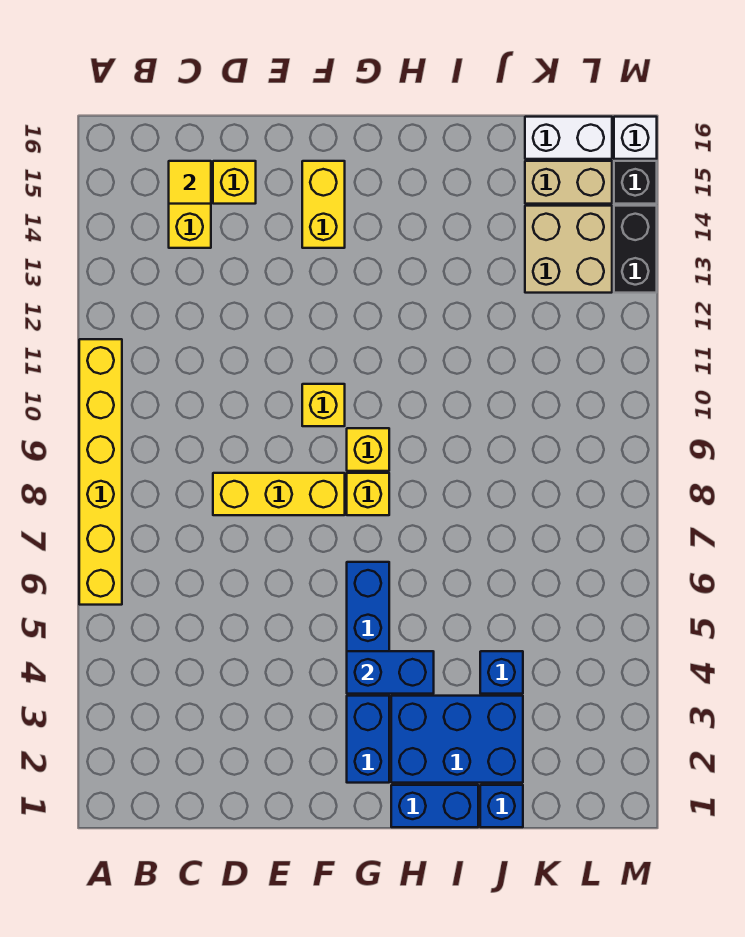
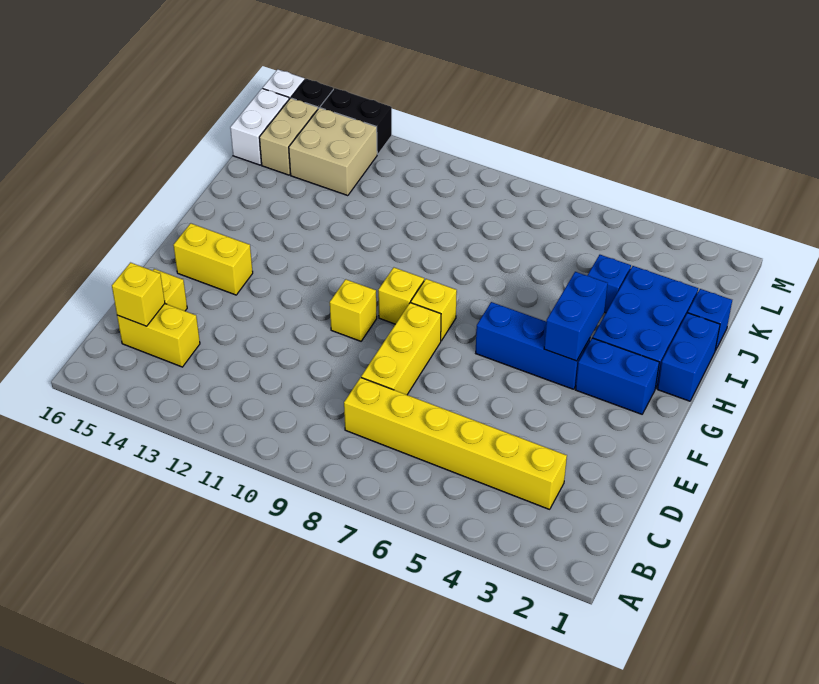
yellow brick A6:A11 level 1 -> yellow brick C3:C8 level 1
yellow tile C15 level 2 -> yellow brick C15 level 2

